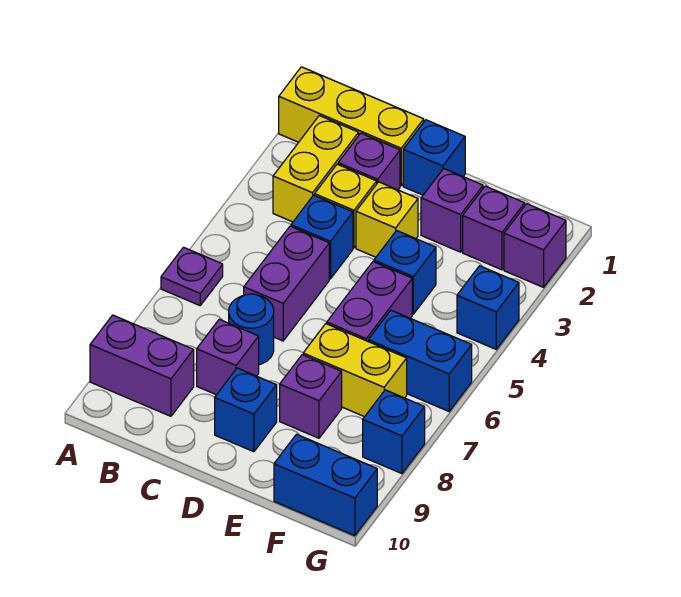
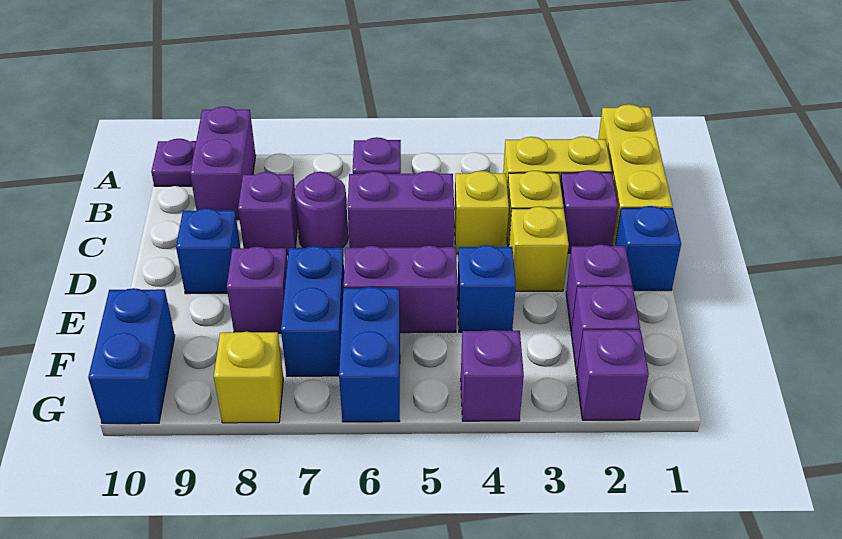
none -> purple plate A10 level 1
blue brick C4 level 1 -> yellow brick C4 level 1
blue round brick C7 level 1 -> purple round brick C7 level 1
yellow brick E7:F7 level 1 -> blue brick E7:F7 level 1
blue brick G4 level 1 -> purple brick G4 level 1
blue brick G8 level 1 -> yellow brick G8 level 1

